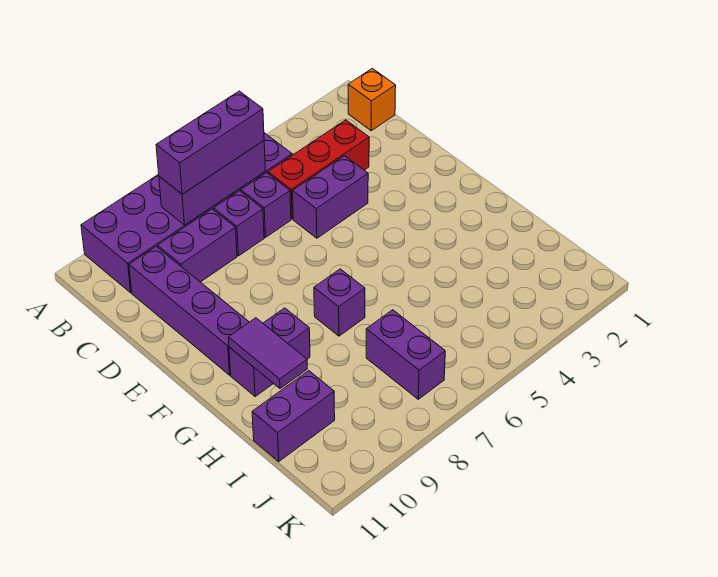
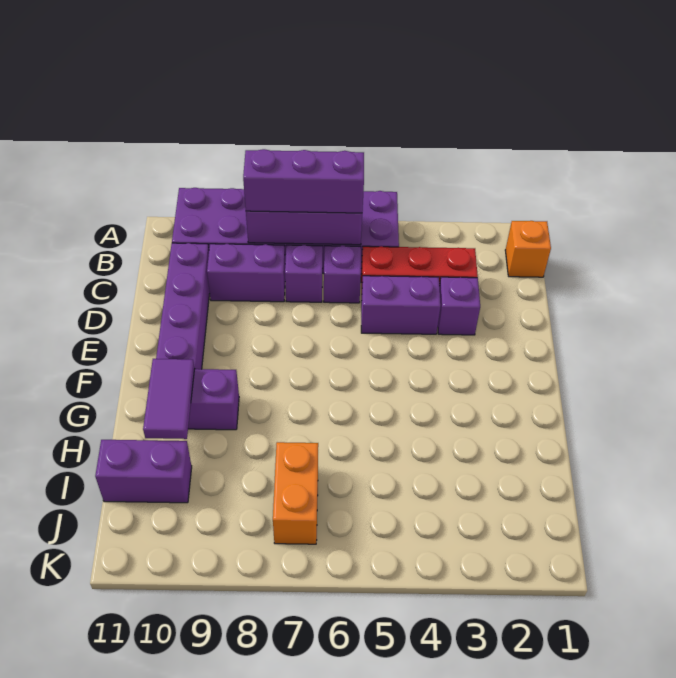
purple brick G7 level 1 -> purple brick D3 level 1
purple brick I7:J7 level 1 -> orange brick I7:J7 level 1

